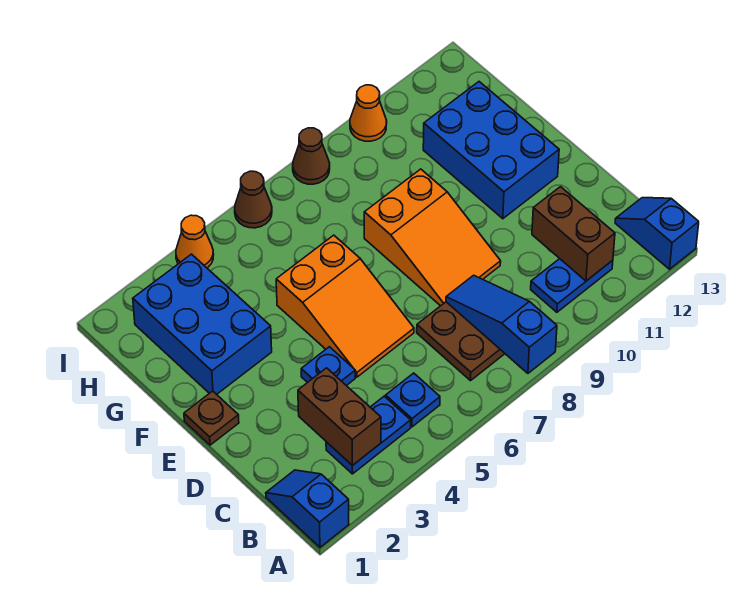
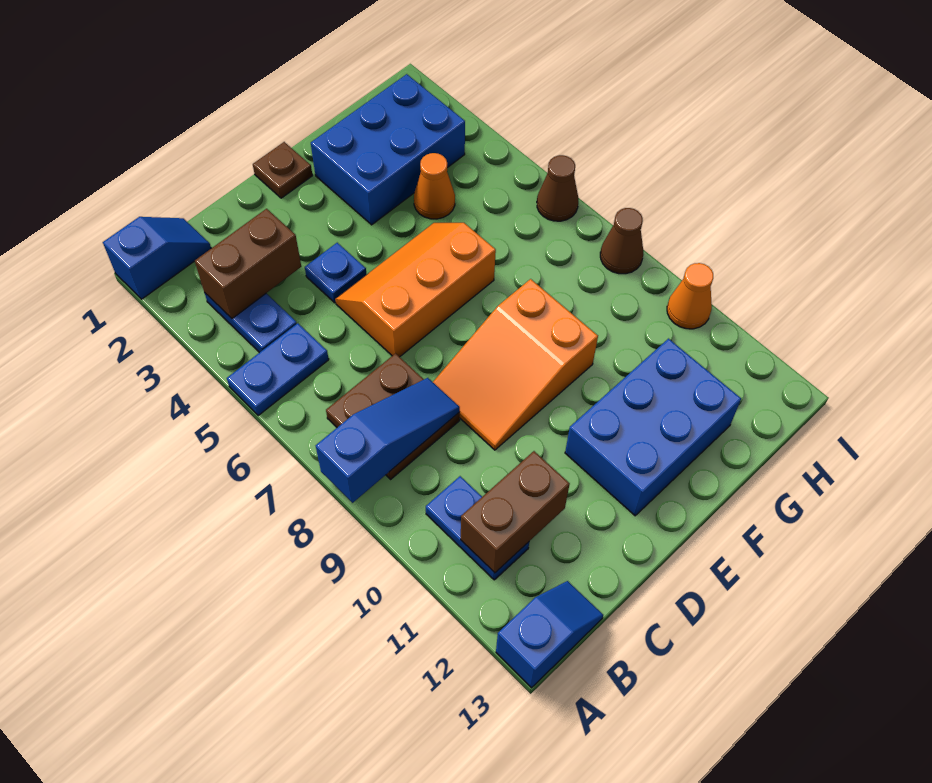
blue plate B5 level 1 -> blue plate A5:B5 level 1
orange slope D5:F6 level 1 top F -> orange slope D5:F6 level 1 top 6
orange cone I4 level 1 -> orange cone G4 level 1

